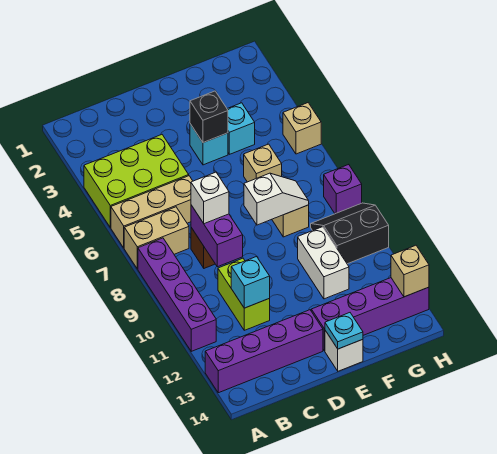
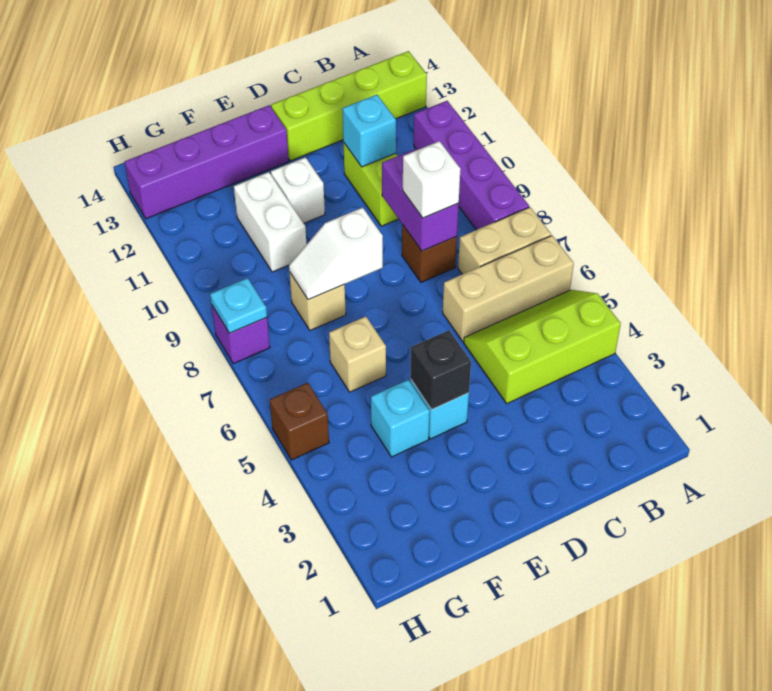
lime brick A4:C5 level 1 -> lime slope A4:C5 level 1 top 4
purple brick A13:D13 level 1 -> lime brick A13:D13 level 1
white brick E14 level 1 -> white brick E11 level 1
cyan plate E14 level 2 -> cyan plate H8 level 2
black slope G9:H10 level 1 top 10 -> none
tan brick H5 level 1 -> brown brick H5 level 1
tan brick H13 level 2 -> none

